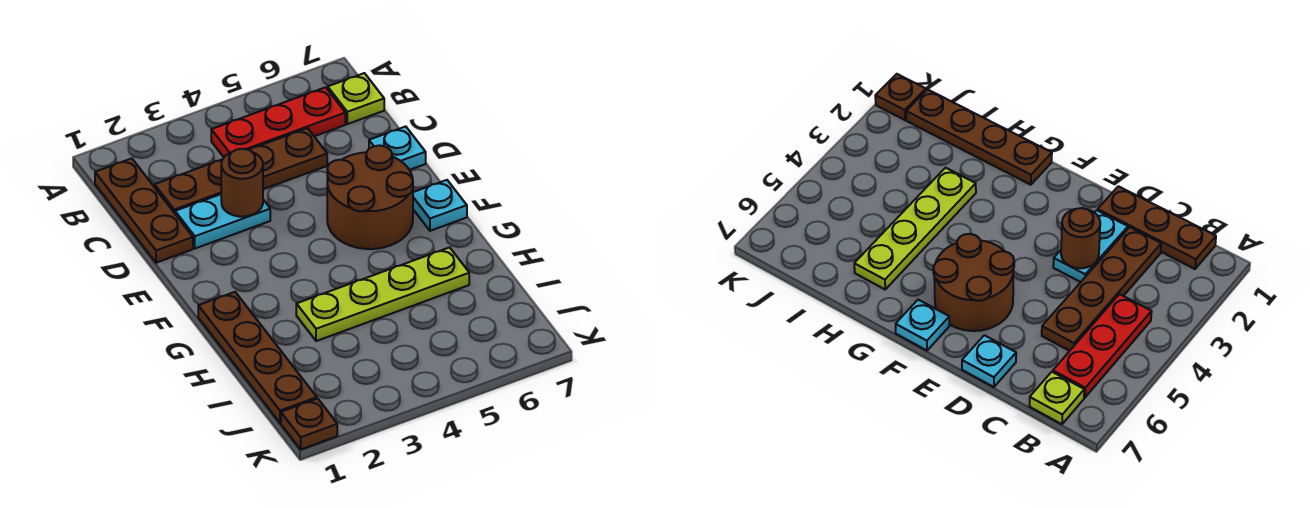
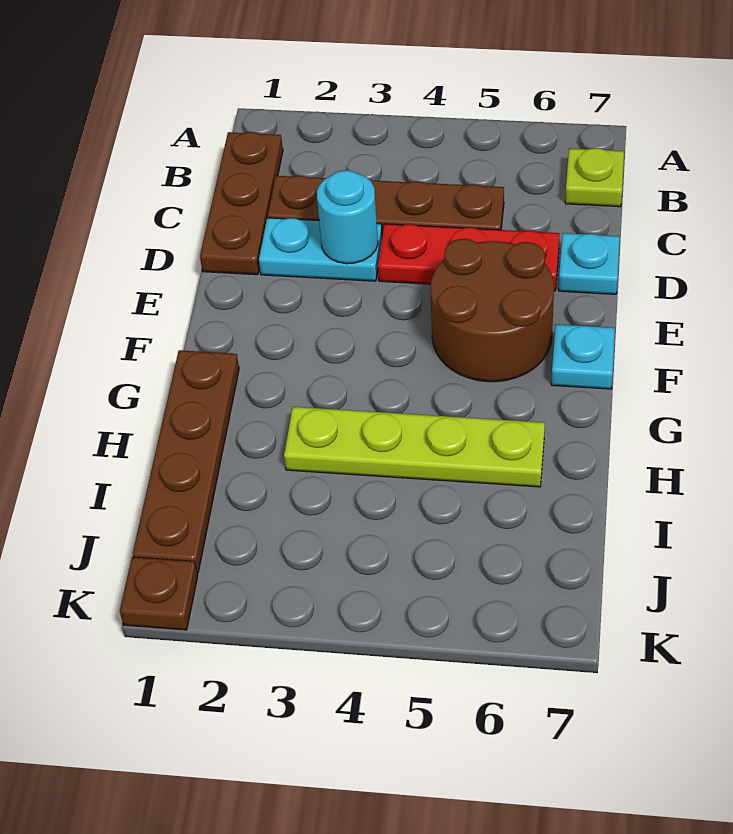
red plate B4:B6 level 1 -> red plate D4:D6 level 1
brown round brick D3 level 2 -> cyan round brick D3 level 2

